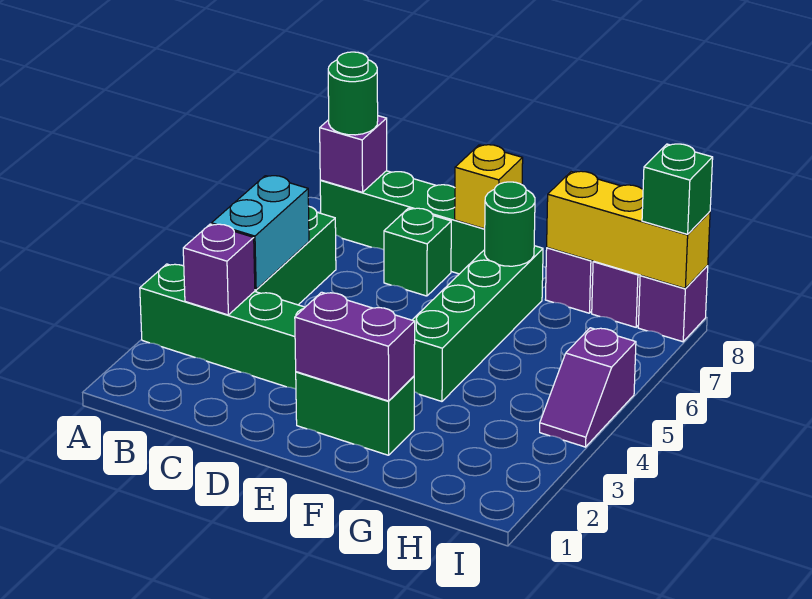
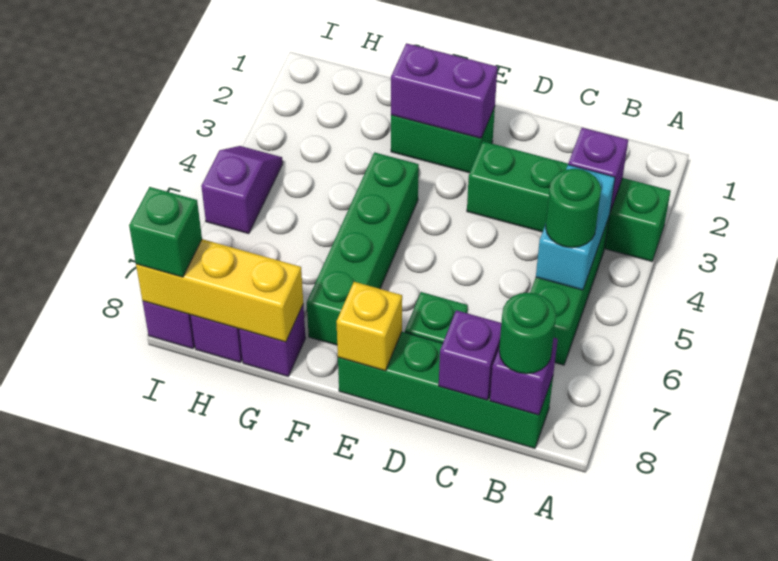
none -> purple brick C8 level 2
green round brick F7 level 2 -> green round brick B5 level 3

